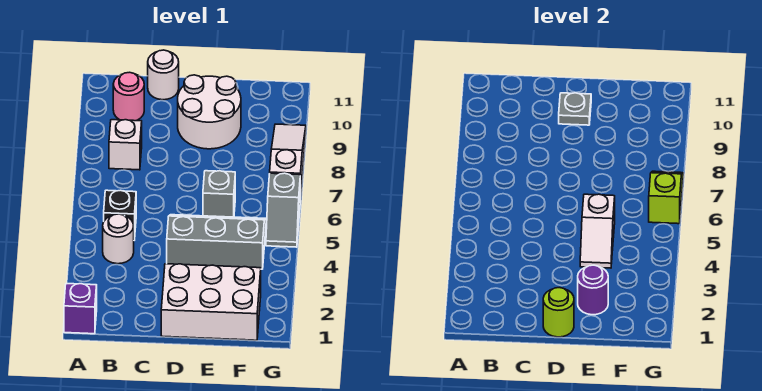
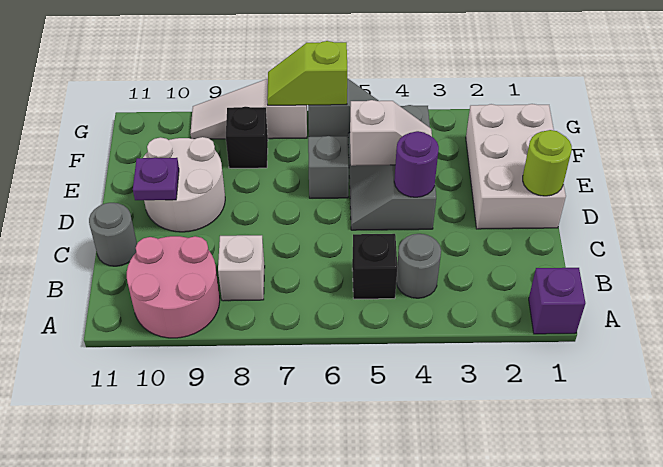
white round brick B4 level 1 -> grey round brick B4 level 1
pink round brick B10 level 1 -> pink round brick A9:B10 level 1
white round brick C11 level 1 -> grey round brick C11 level 1
grey plate D10 level 2 -> purple plate D10 level 2
purple round brick E2 level 2 -> purple round brick D4 level 2
none -> black brick F8 level 1

